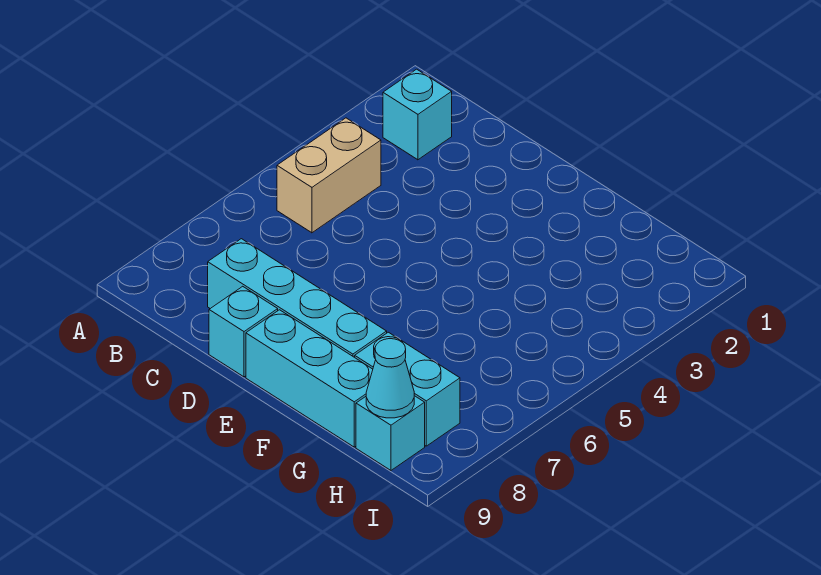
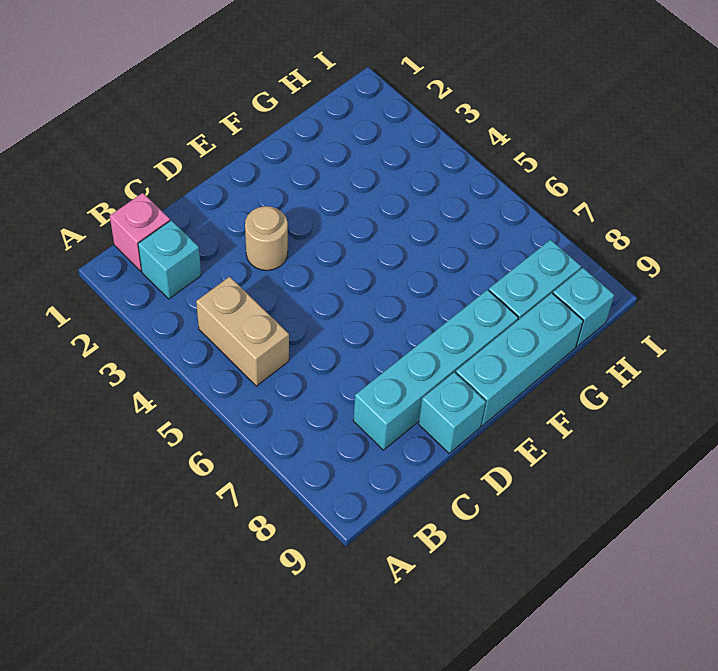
none -> pink brick B1 level 1
none -> tan round brick D3 level 1
cyan cone H9 level 2 -> none

